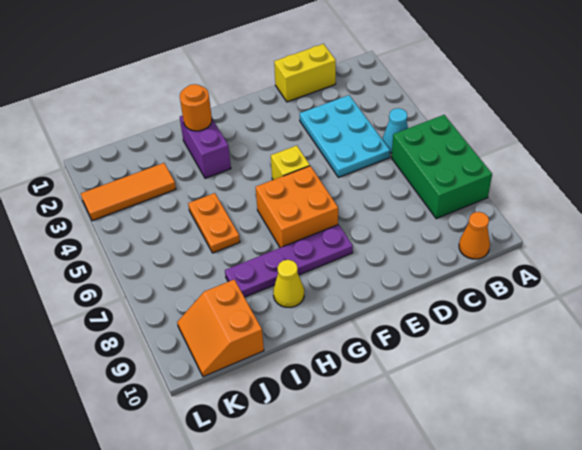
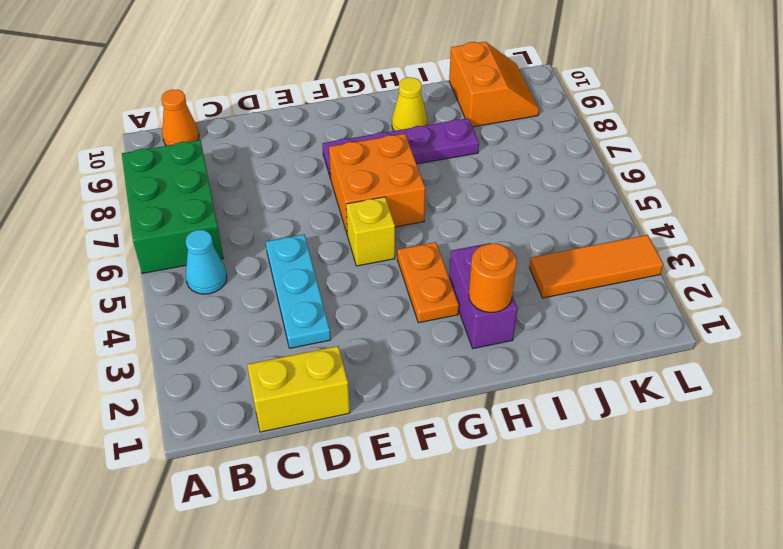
cyan plate C3:D5 level 1 -> cyan plate D3:D5 level 1
orange plate I5:I6 level 1 -> orange plate G3:G4 level 1

